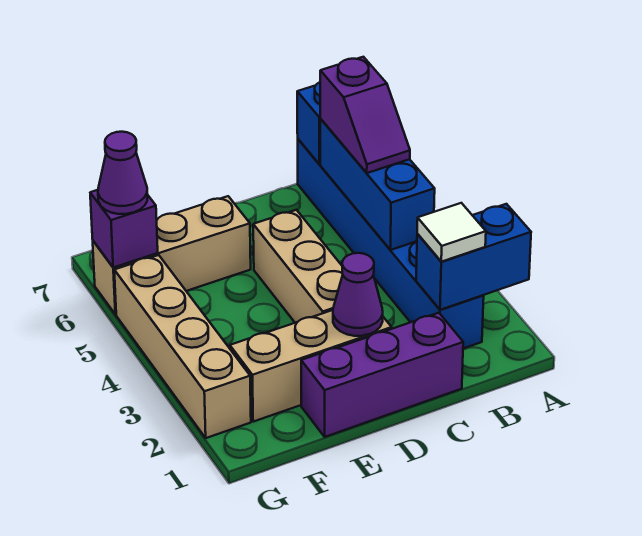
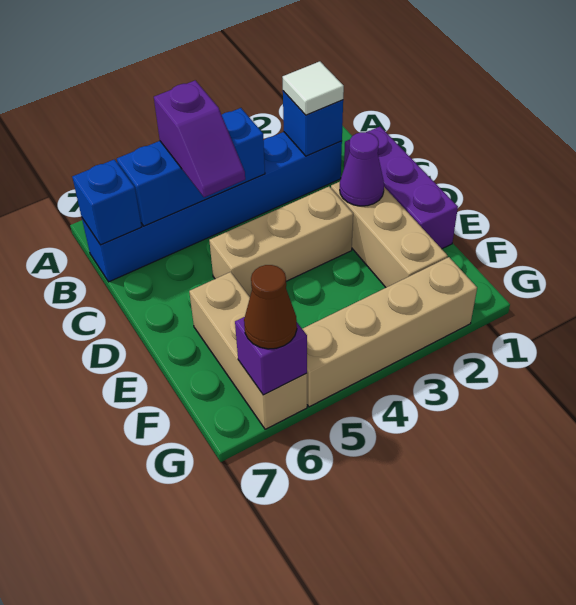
blue brick A2:B2 level 2 -> blue brick B2 level 2
purple slope B5:B6 level 3 top 6 -> purple slope B5:C5 level 3 top B
purple cone G6 level 3 -> brown cone G6 level 3

